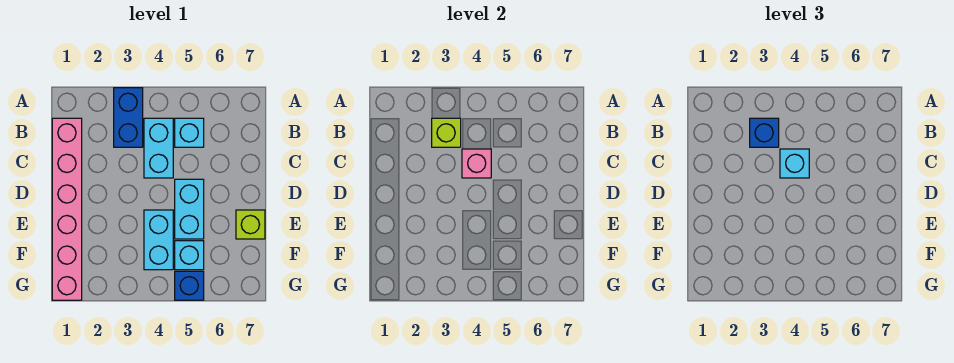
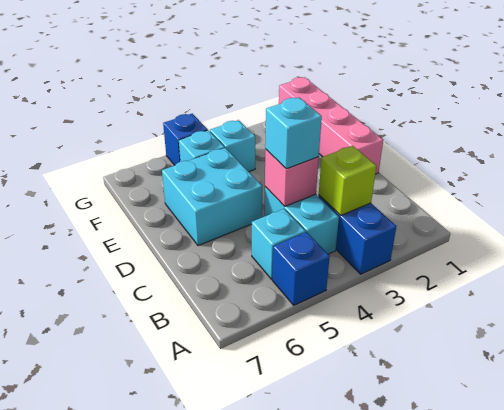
pink brick B1:G1 level 1 -> pink brick D1:G1 level 1
blue brick B3 level 3 -> blue brick A5 level 1
cyan brick D5:E5 level 1 -> cyan brick D5:E6 level 1
cyan brick E4:F4 level 1 -> cyan brick F4 level 1
lime brick E7 level 1 -> none

